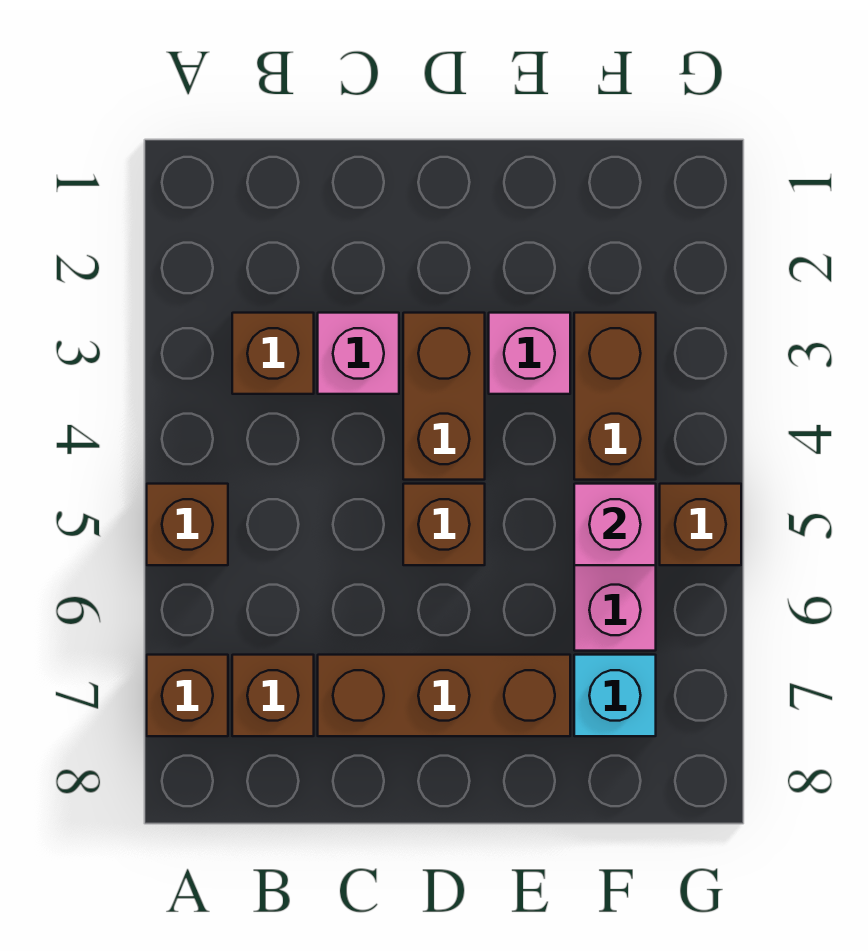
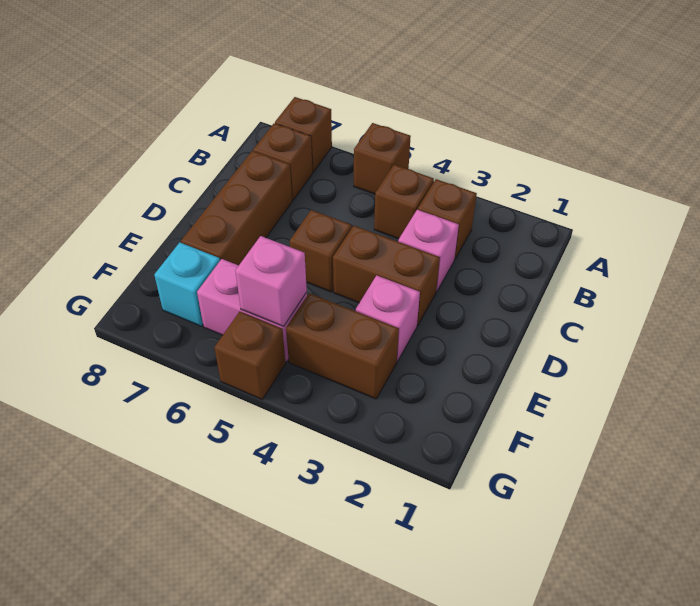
none -> brown brick B4 level 1

